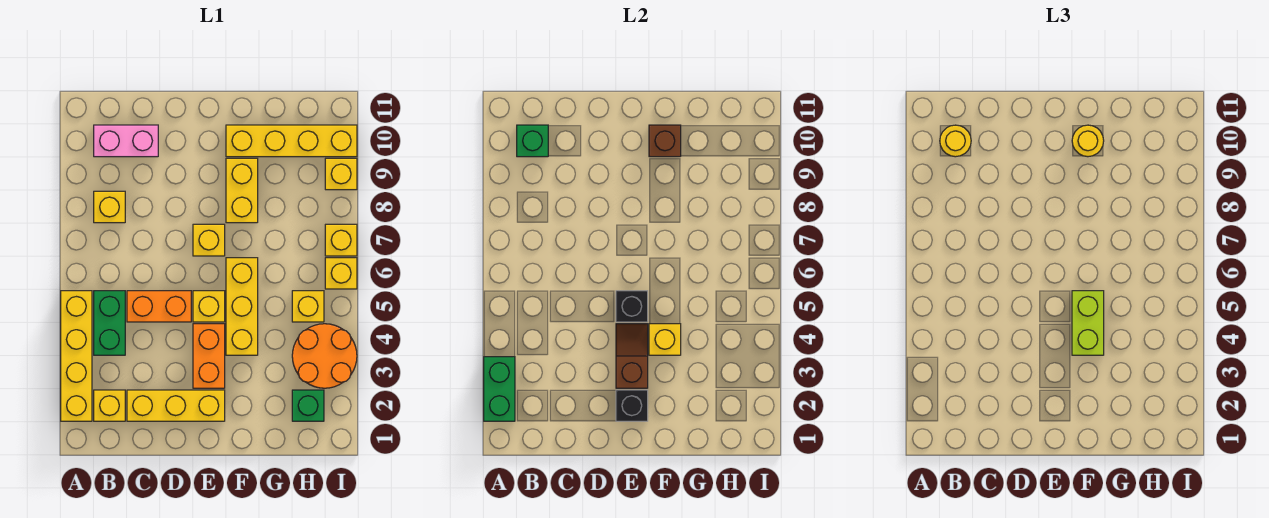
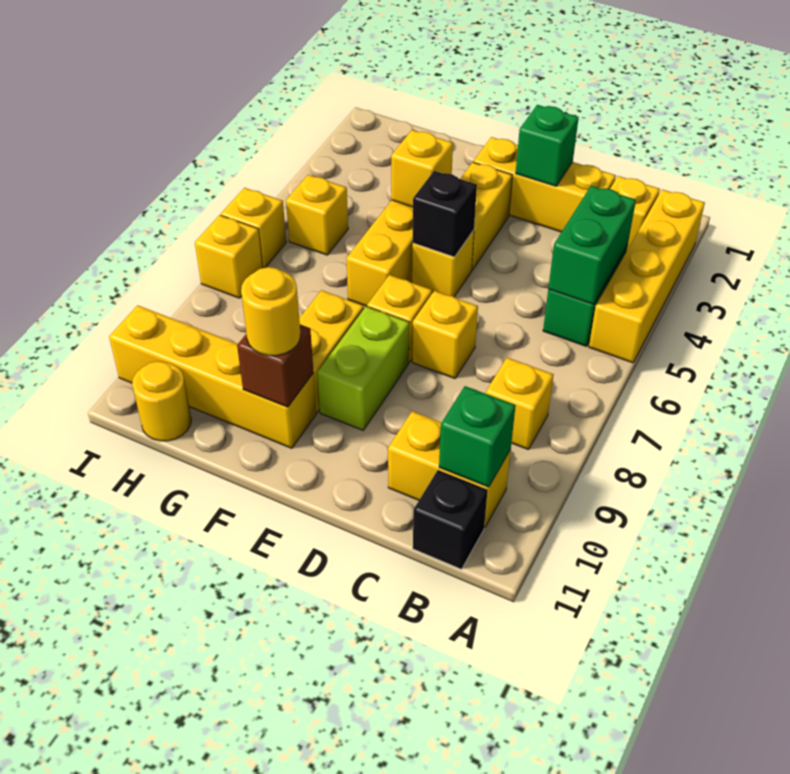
green brick A2:A3 level 2 -> green brick B4:B5 level 2
pink brick B10:C10 level 1 -> yellow brick B10:C10 level 1
yellow round brick B10 level 3 -> yellow round brick H11 level 1
orange brick C5:D5 level 1 -> none
black brick E2 level 2 -> black brick B11 level 1
orange brick E3:E4 level 1 -> yellow brick E3:E4 level 1
brown slope E3:E4 level 2 top 3 -> none
lime brick F4:F5 level 3 -> lime brick E8:E9 level 1
green brick H2 level 1 -> green brick D2 level 2
orange round brick H3:I4 level 1 -> none
yellow brick I9 level 1 -> yellow brick D7 level 1

